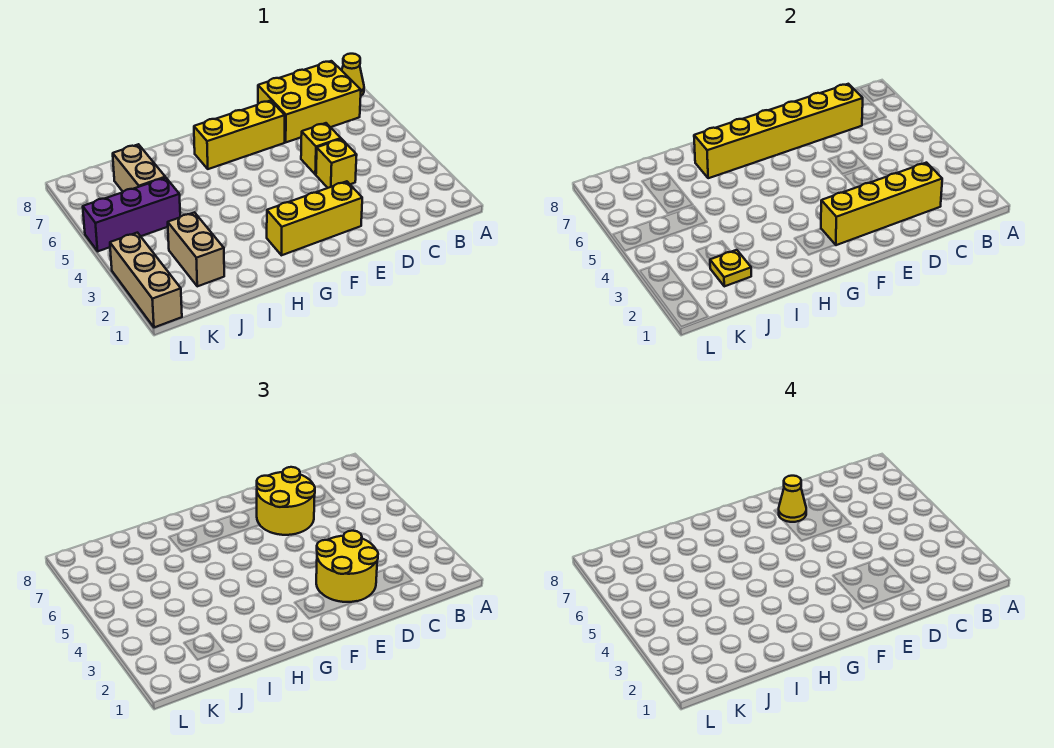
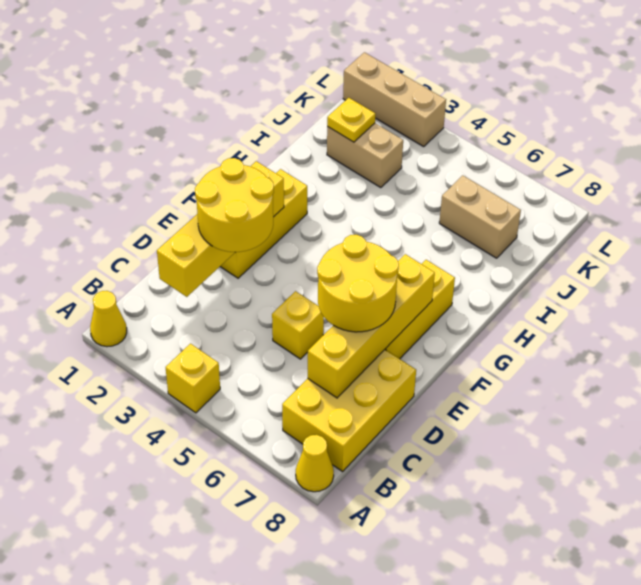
yellow brick C7:H7 level 2 -> yellow brick C7:F7 level 2
yellow brick D4 level 1 -> yellow brick A4 level 1
yellow cone E7 level 4 -> yellow cone A1 level 1
purple brick J5:L5 level 1 -> none

